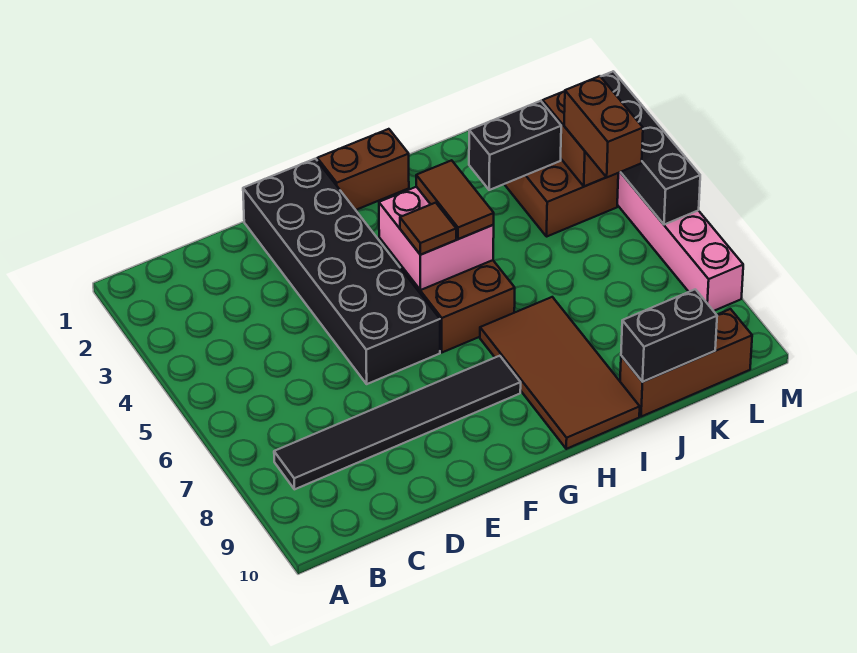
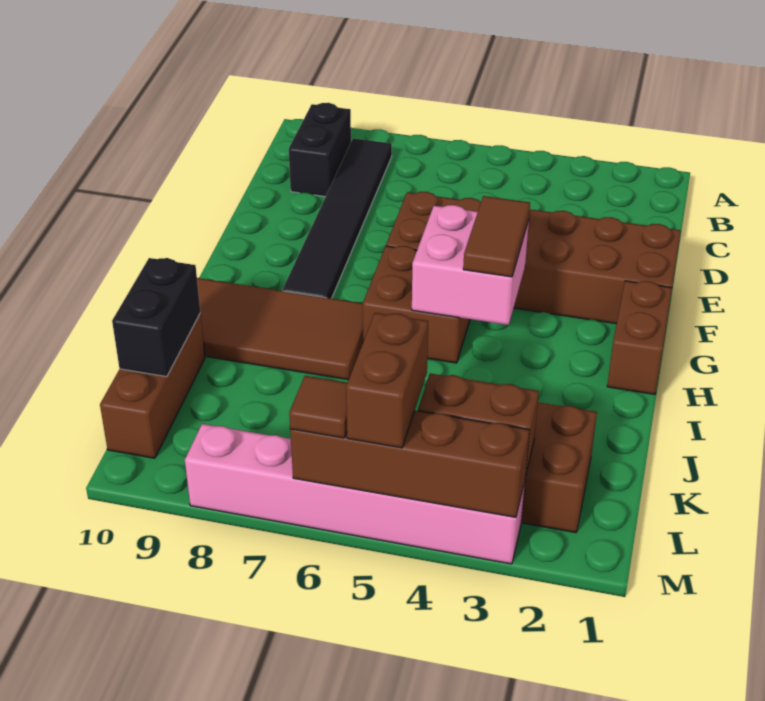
black brick E1:F6 level 1 -> brown brick E1:F6 level 1
brown tile G5 level 3 -> brown tile M6 level 3
brown tile H4:H5 level 3 -> brown tile G4:H4 level 3
black brick J3:K3 level 2 -> black brick B9:C9 level 1
brown brick L4:L5 level 3 -> brown brick L5:M5 level 3
black brick M3:M6 level 2 -> brown brick M3:M6 level 2

